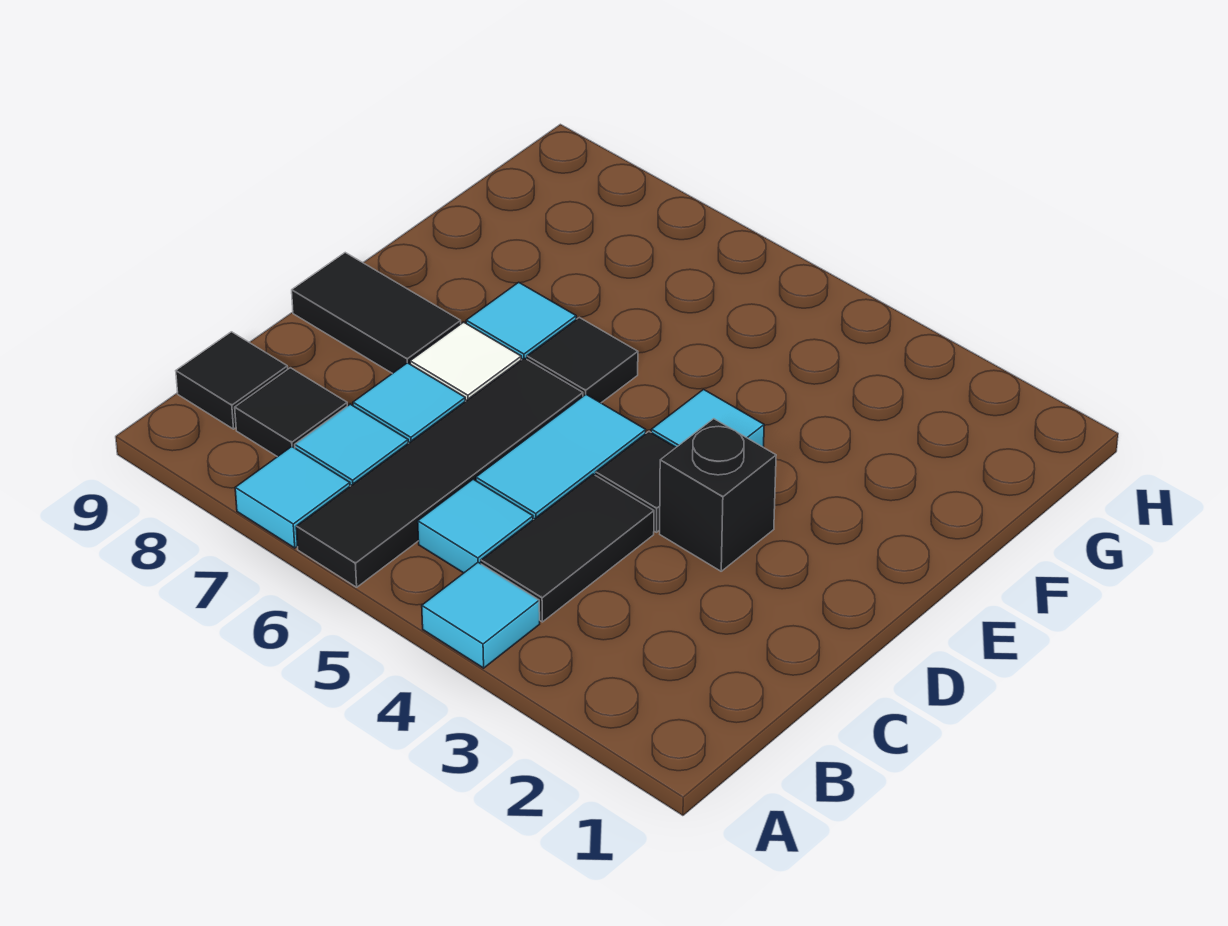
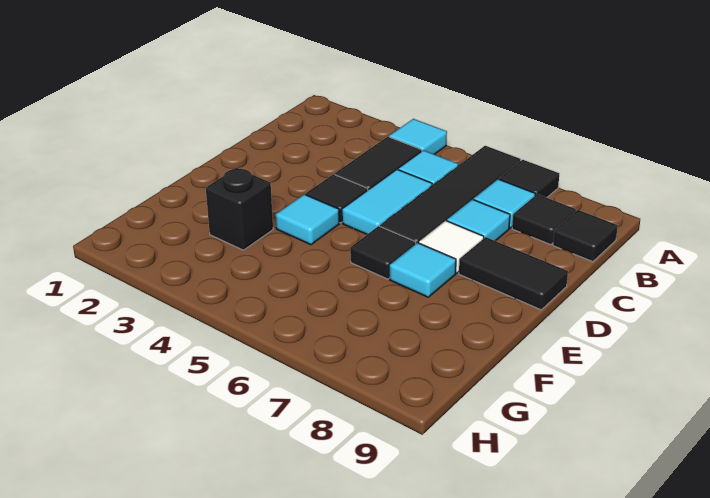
cyan tile A7 level 1 -> black tile A7 level 1
black brick D3 level 1 -> black brick F3 level 1

